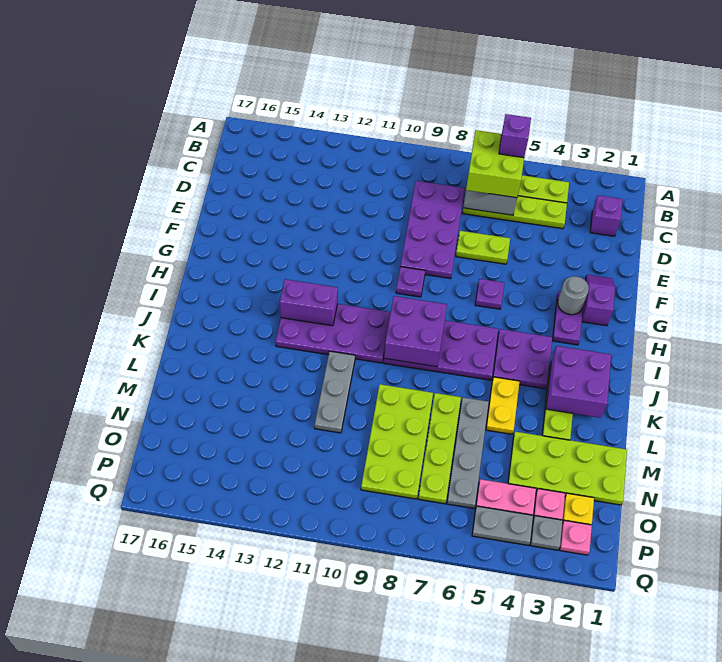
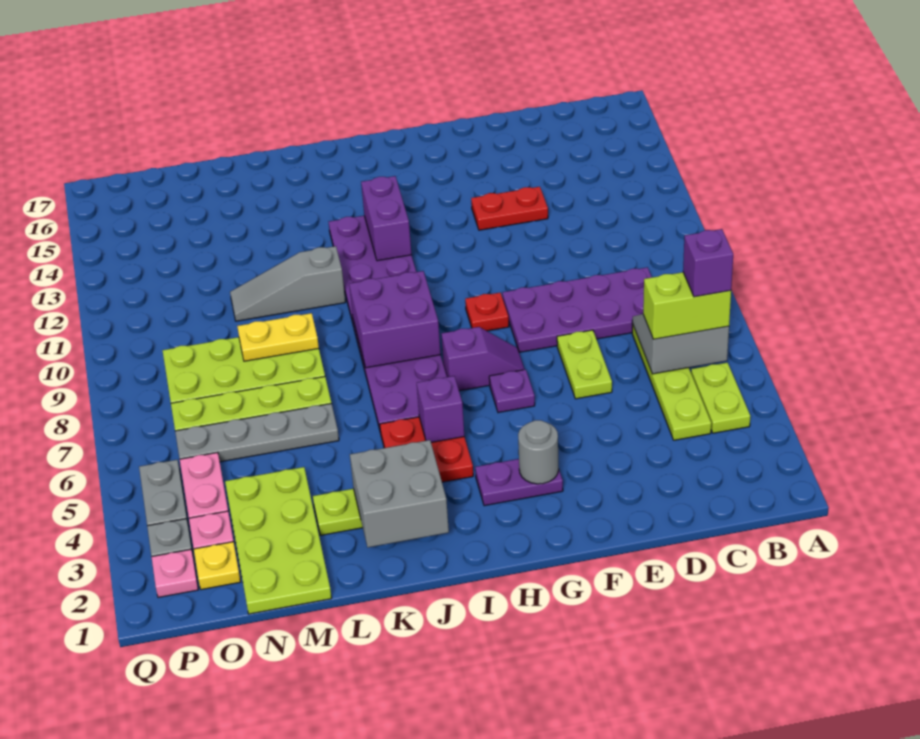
lime brick B6:C7 level 3 -> lime brick B6:C6 level 3
purple brick C2 level 1 -> purple brick I5 level 2
none -> red plate E13:F13 level 1
purple slope F2:G2 level 1 top G -> purple slope G7:H7 level 1 top H
purple plate G9 level 1 -> red plate G9 level 1
purple plate I4:J5 level 1 -> red plate I4:J5 level 1
purple brick J2:K3 level 2 -> grey brick J2:K3 level 2
yellow plate K5:L5 level 1 -> yellow plate L9:M9 level 2
grey plate K11:M11 level 1 -> grey slope K11:M11 level 1 top K

